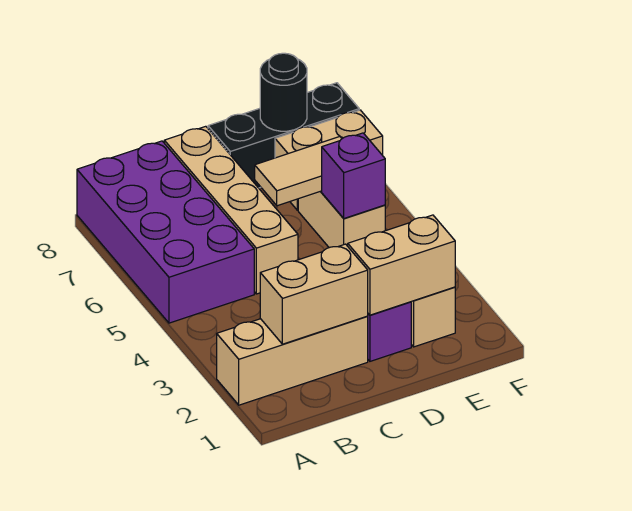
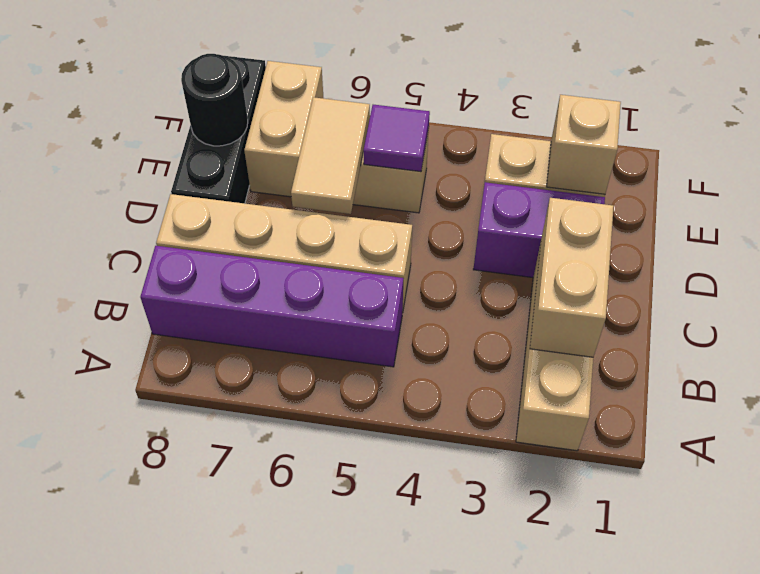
purple brick A5:B8 level 1 -> purple brick B5:B8 level 1
tan brick D2:E2 level 2 -> tan brick E2 level 2
purple brick E5 level 2 -> purple tile E5 level 2

